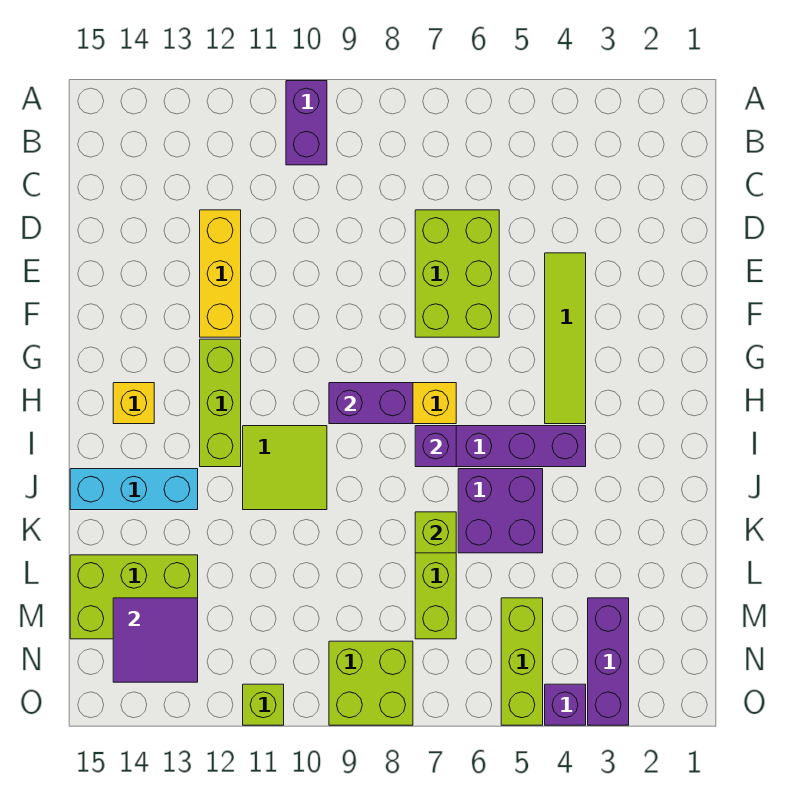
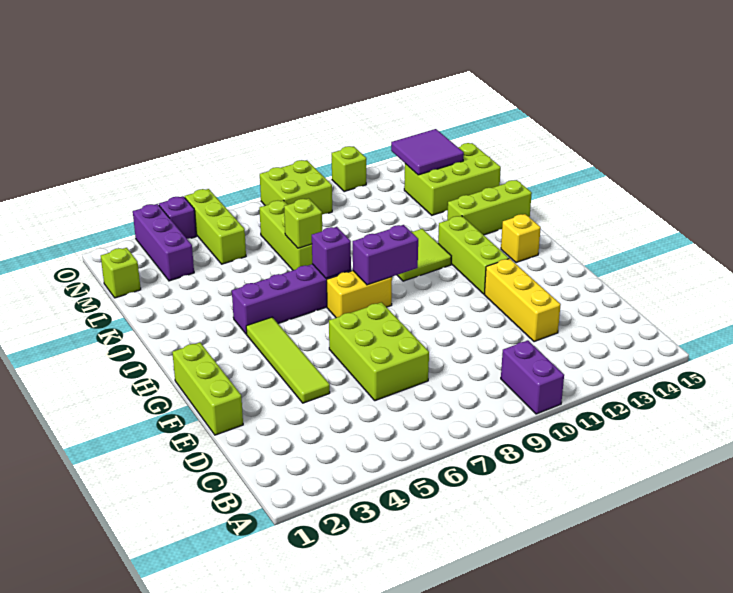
none -> lime brick E1:G1 level 1
purple brick J5:K6 level 1 -> none
cyan brick J13:J15 level 1 -> lime brick J13:J15 level 1
none -> lime brick M1 level 1

